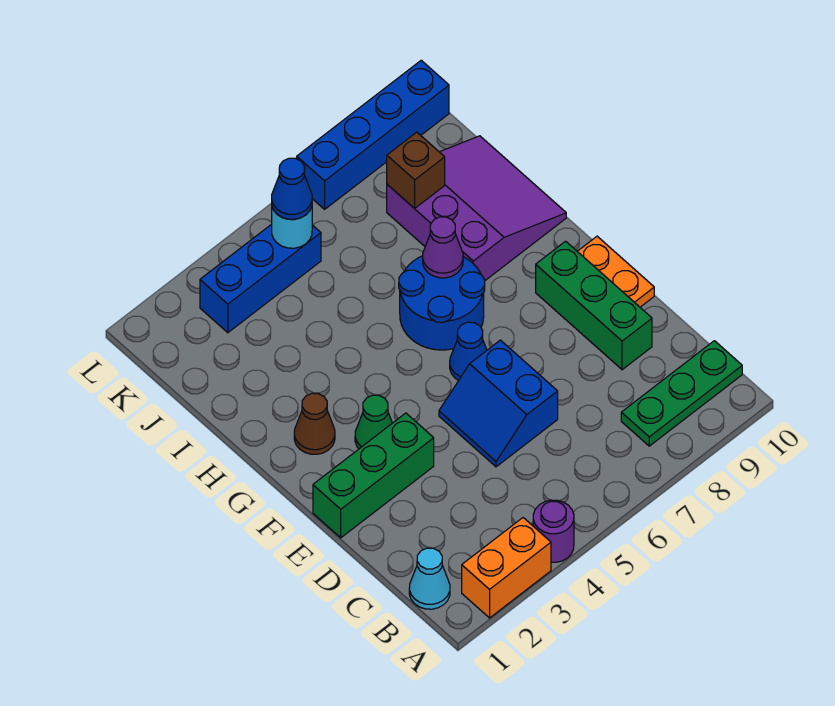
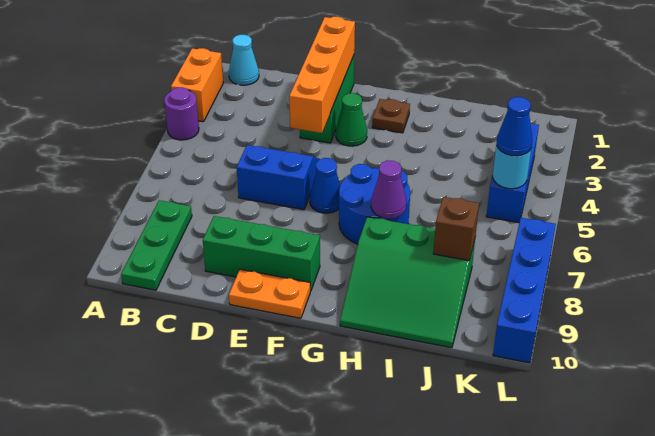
none -> orange brick E1:E4 level 2
brown cone G2 level 1 -> brown plate G2 level 1
purple slope H8:J10 level 1 top 8 -> green slope H8:J10 level 1 top 8

